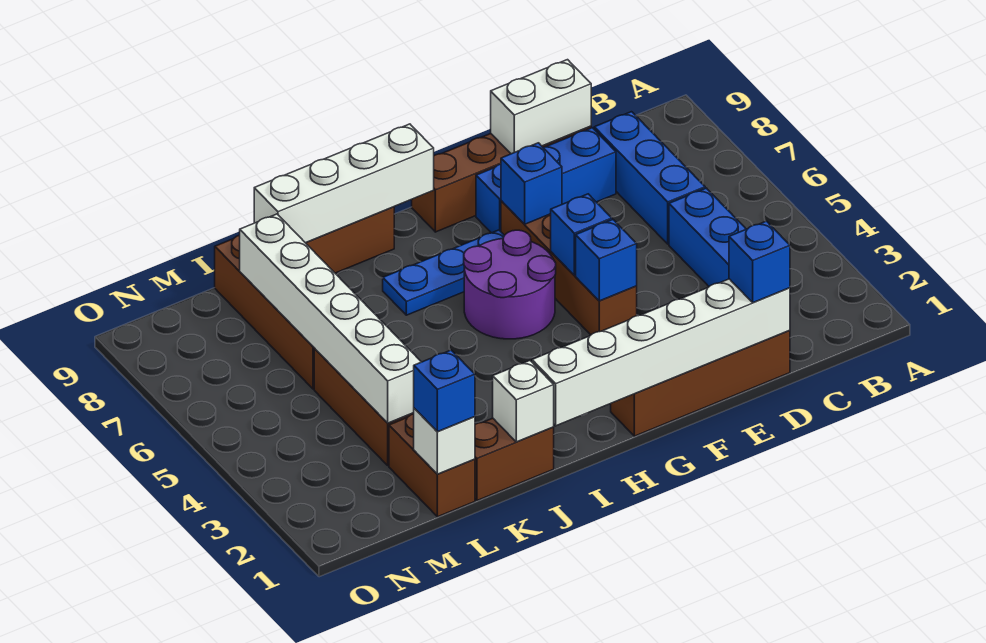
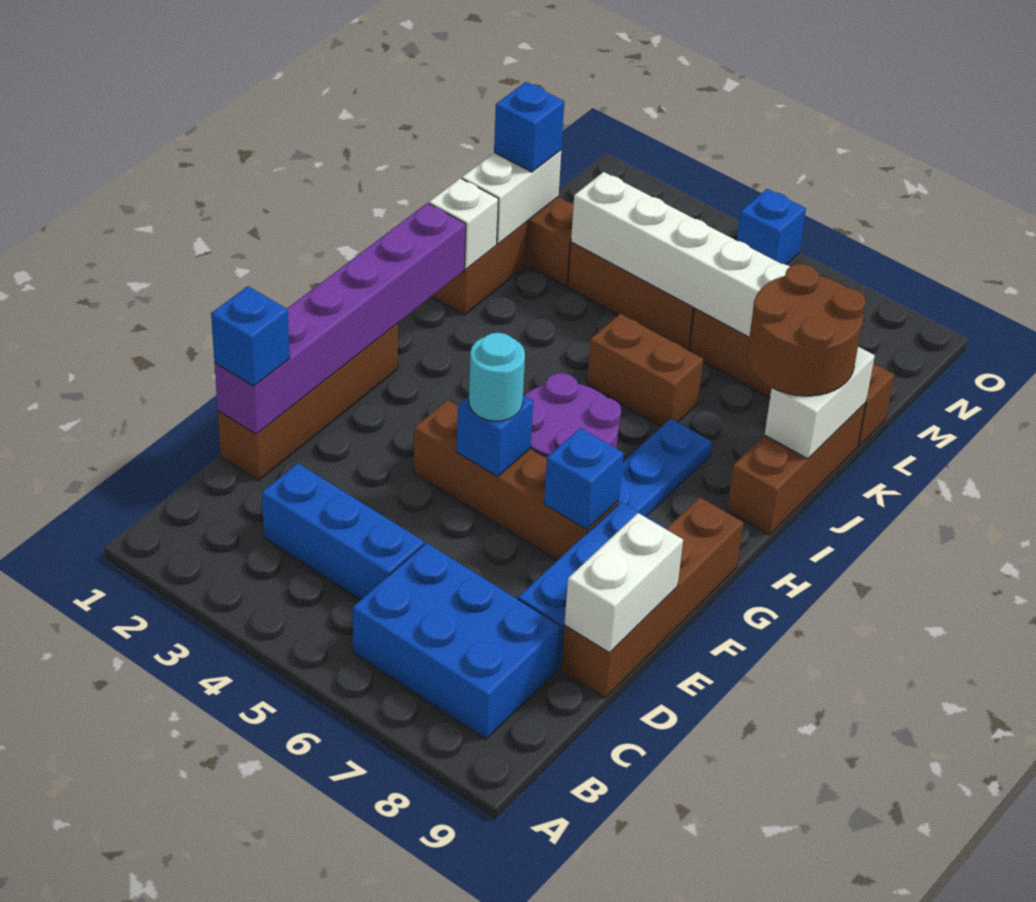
blue brick C6:C8 level 1 -> blue brick B6:C8 level 1
white brick D1:I1 level 2 -> purple brick D1:I1 level 2
blue brick F4 level 2 -> blue brick O5 level 1
none -> cyan round brick F5 level 3
white brick H9:K9 level 2 -> white brick J9:K9 level 2
none -> brown brick J5:J6 level 1
none -> brown round brick J8:K9 level 3
white brick L1 level 2 -> white brick K1:L1 level 2

